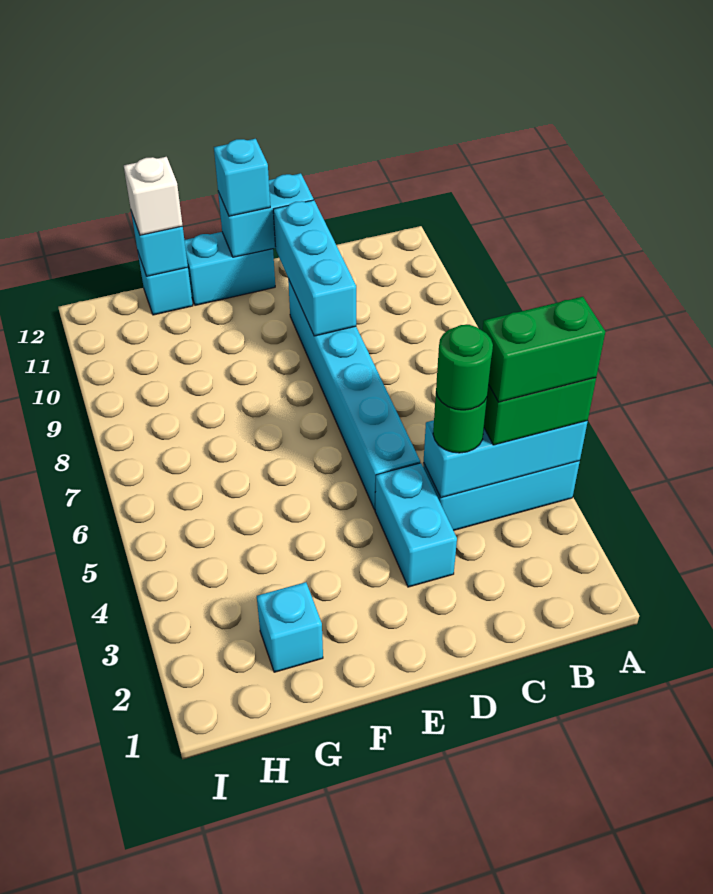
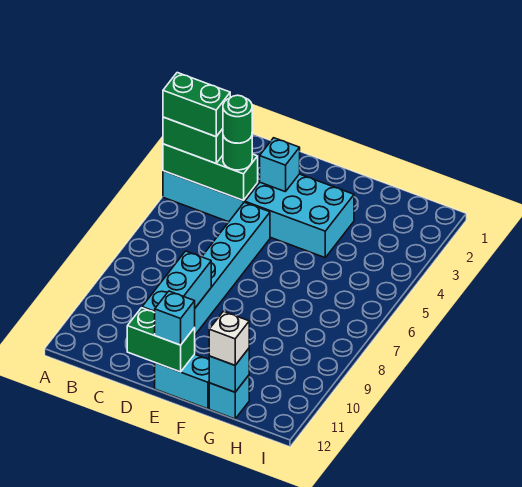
cyan brick A4:C4 level 2 -> green brick A4:C4 level 2
cyan brick D3:D4 level 1 -> cyan brick D3:F4 level 1
cyan brick D12:E12 level 2 -> green brick D12:E12 level 2
cyan brick G2 level 1 -> cyan brick D3 level 2

